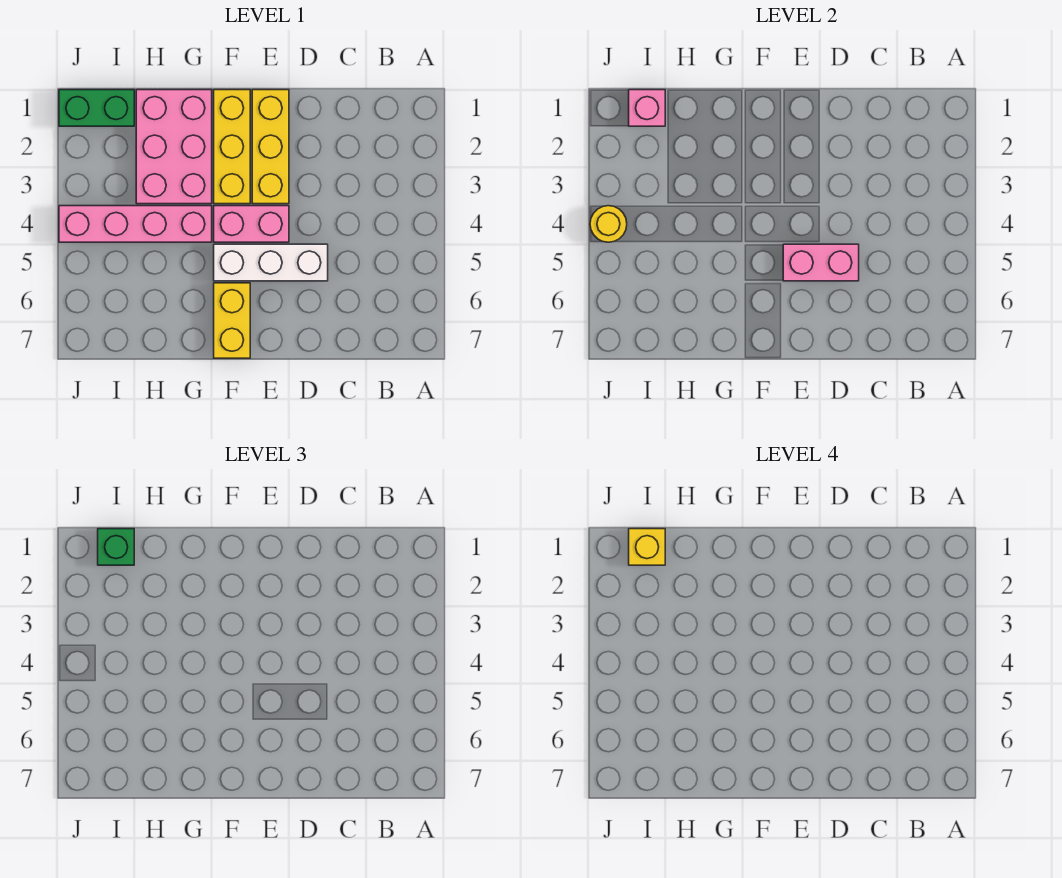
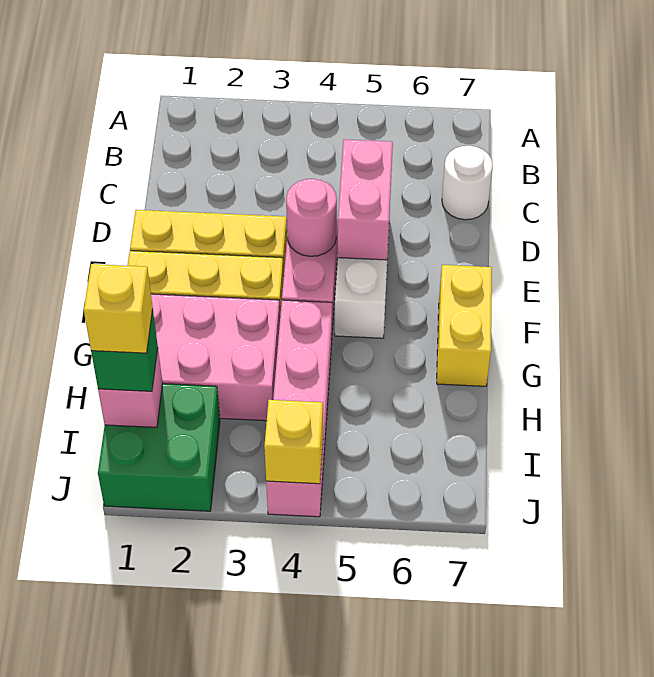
none -> white round brick C7 level 1
none -> pink round brick E4 level 2
yellow brick F6:F7 level 1 -> yellow brick F7:G7 level 1
green brick I1:J1 level 1 -> green brick I1:J2 level 1
yellow round brick J4 level 2 -> yellow brick J4 level 2

